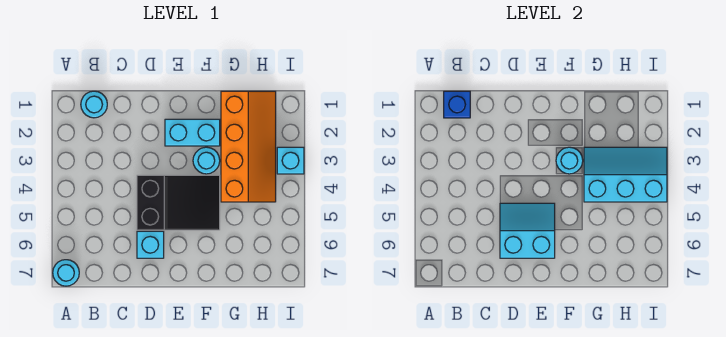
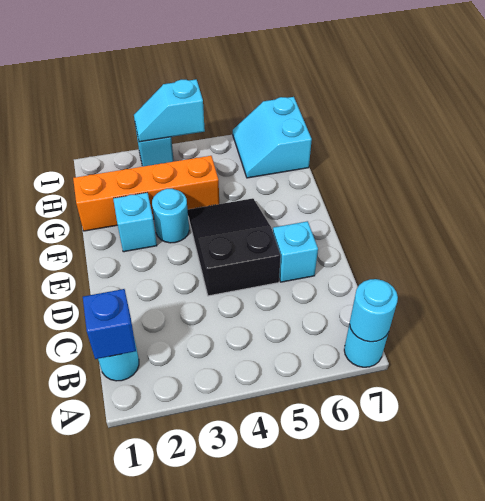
cyan slope D5:E6 level 2 top 6 -> cyan slope H6:I7 level 1 top 7
cyan brick E2:F2 level 1 -> cyan brick F2 level 1
cyan round brick F3 level 2 -> cyan round brick A7 level 2
cyan slope G3:I4 level 2 top 4 -> cyan slope I3:I4 level 2 top 4

